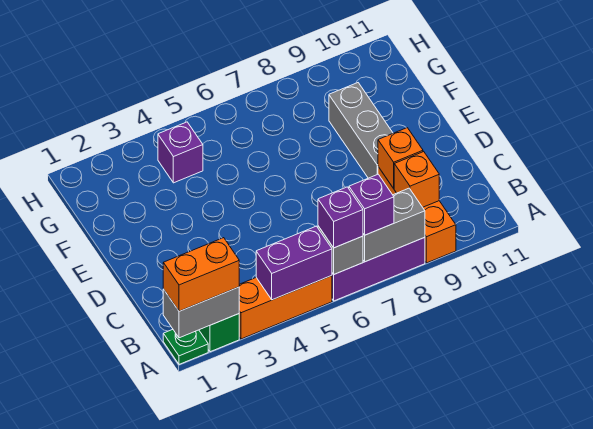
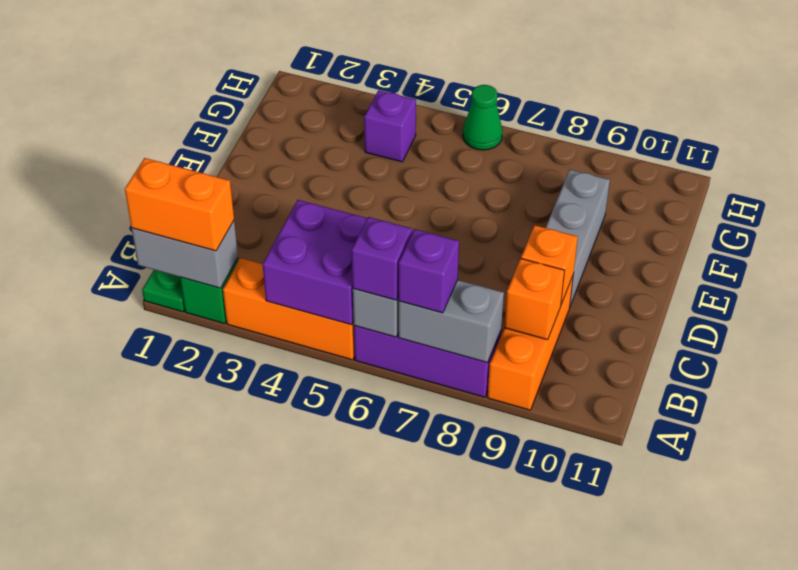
purple brick A4:A5 level 2 -> purple brick A4:B5 level 2
none -> green cone H6 level 1

